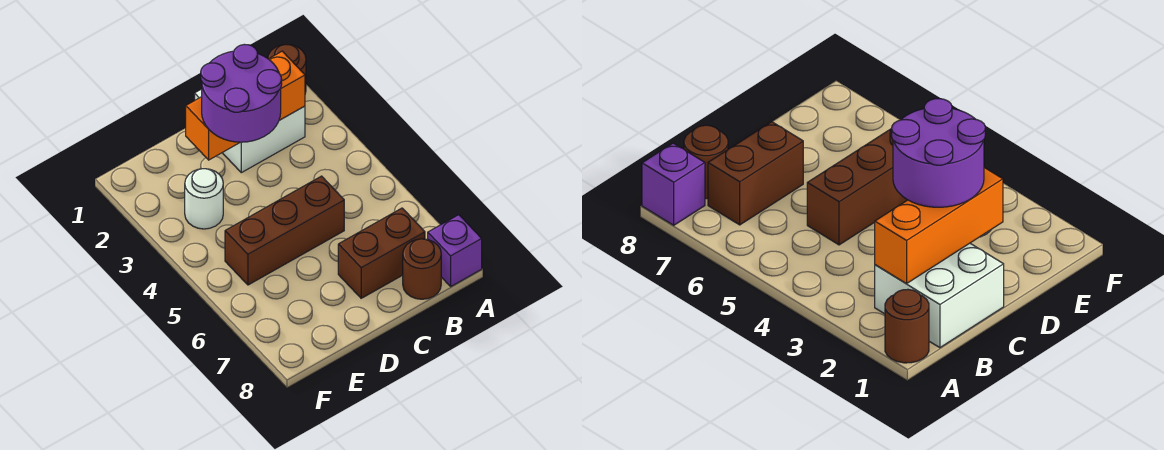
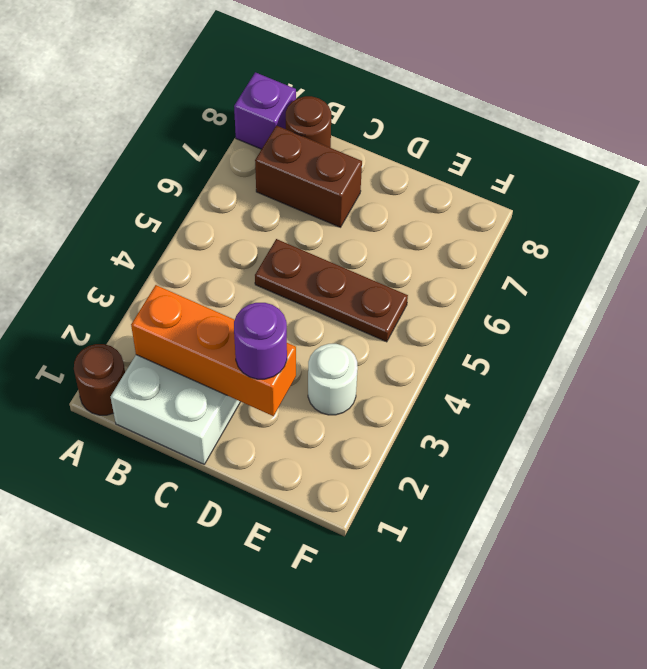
purple round brick C2:D3 level 3 -> purple round brick D2 level 3
brown brick C5:E5 level 1 -> brown plate C5:E5 level 1

